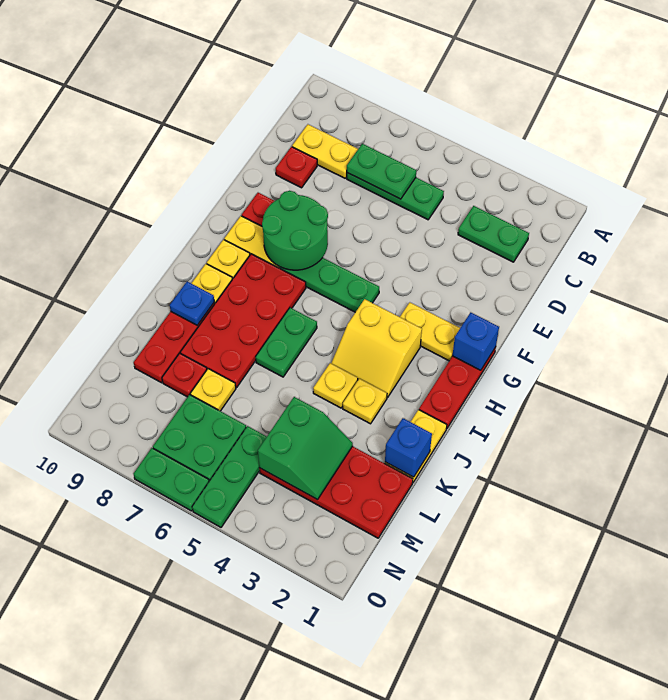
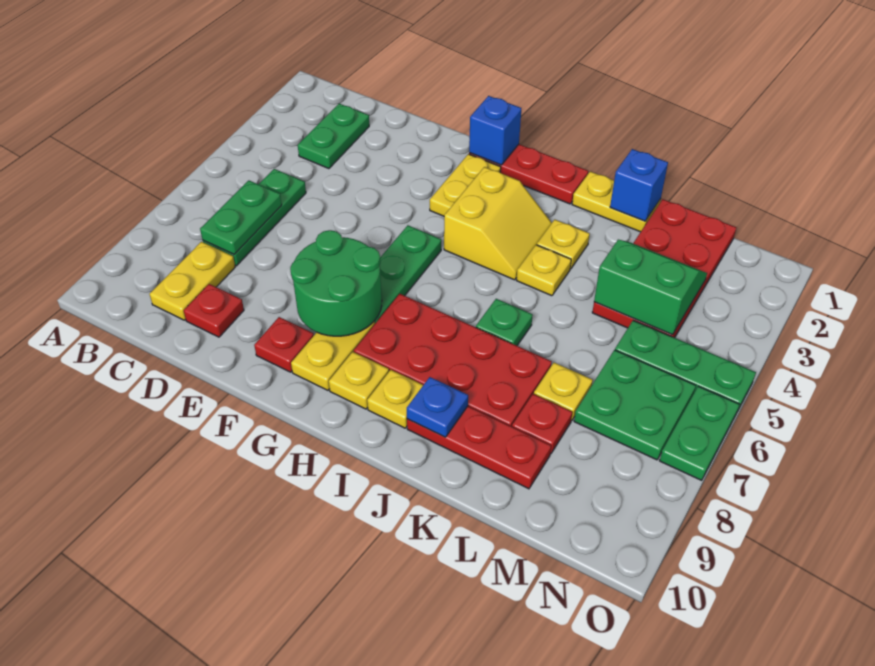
green plate I6:J6 level 1 -> green plate J6 level 1

